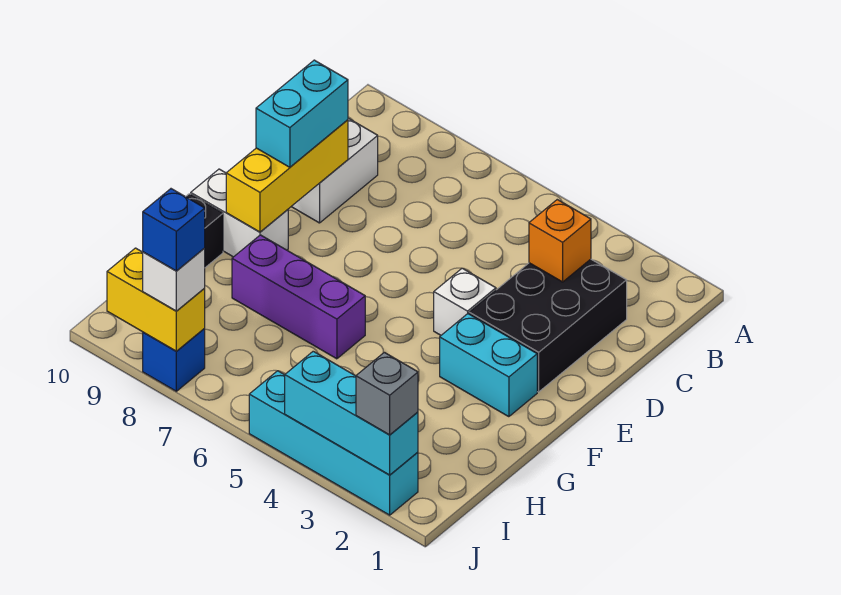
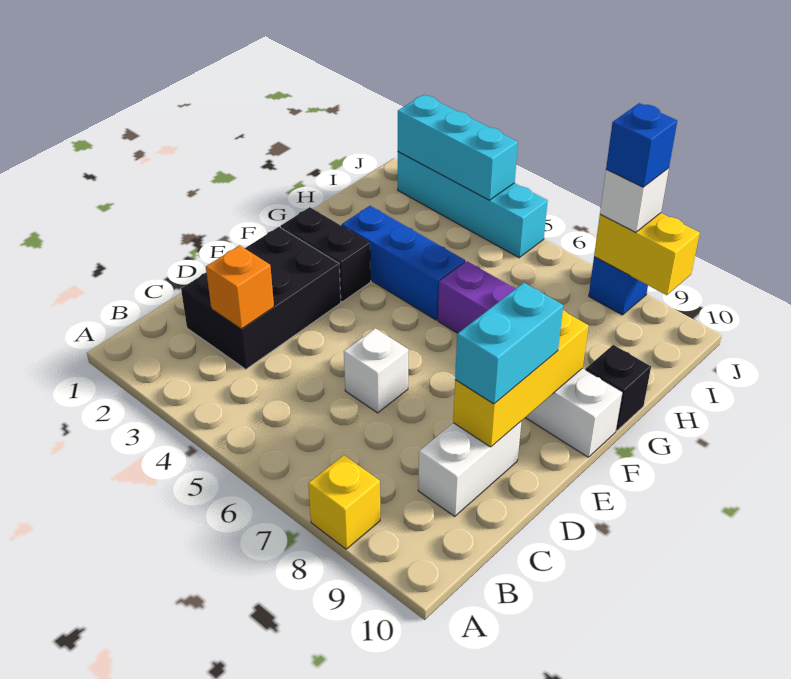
none -> yellow brick A8 level 1
white brick E4 level 1 -> white brick D6 level 1
cyan brick F2:F3 level 1 -> black brick F2:F3 level 1
none -> blue brick G3:G5 level 1
grey brick J2 level 3 -> none

